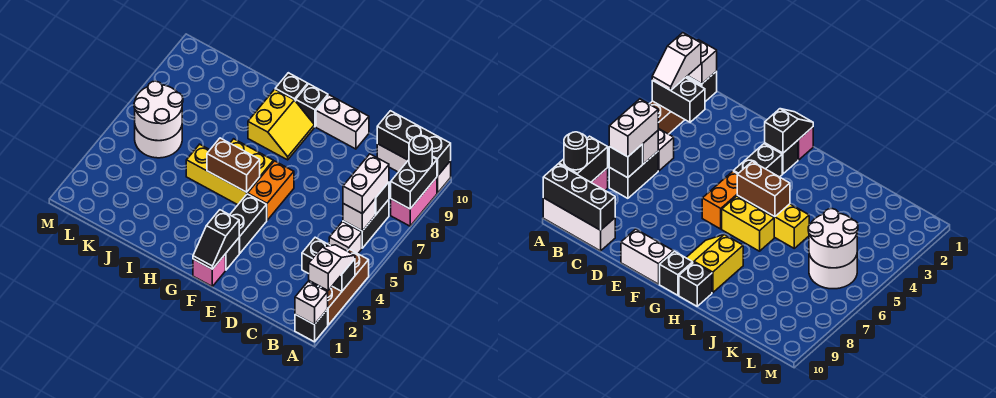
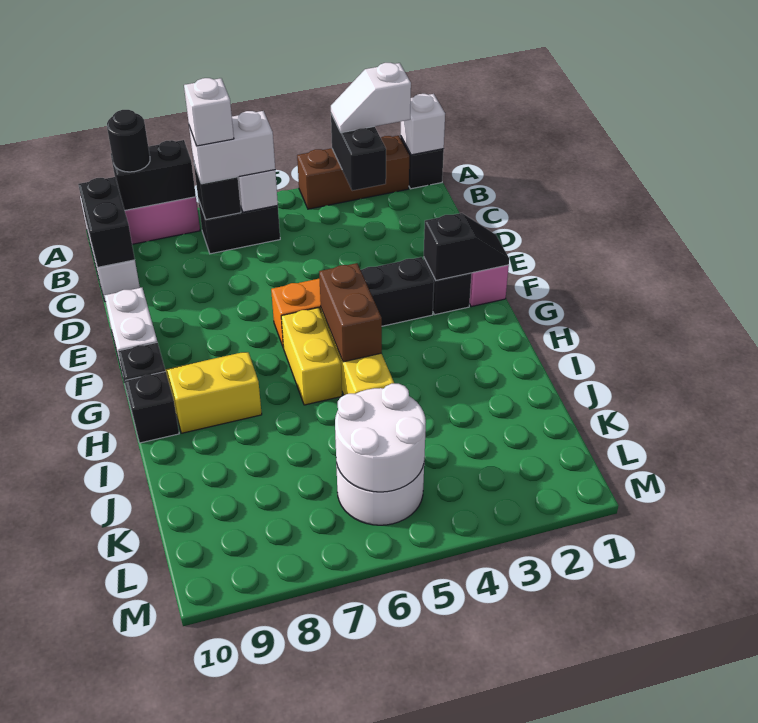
black brick A10:C10 level 2 -> black brick B10:C10 level 2
white brick B5 level 1 -> white brick B7 level 4

